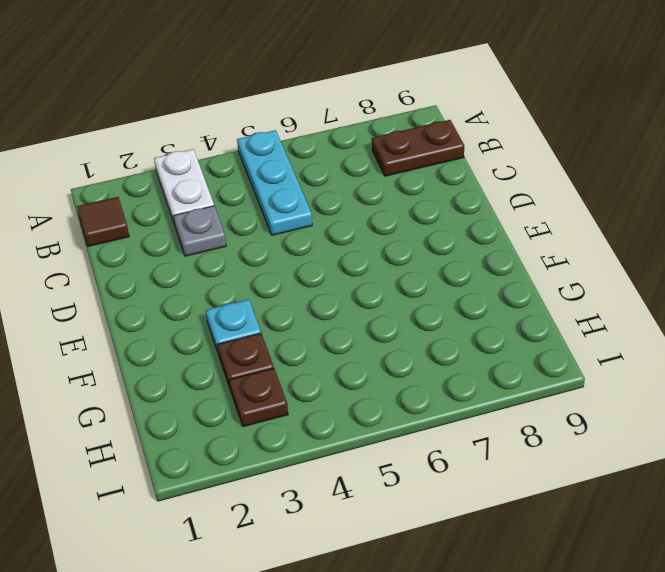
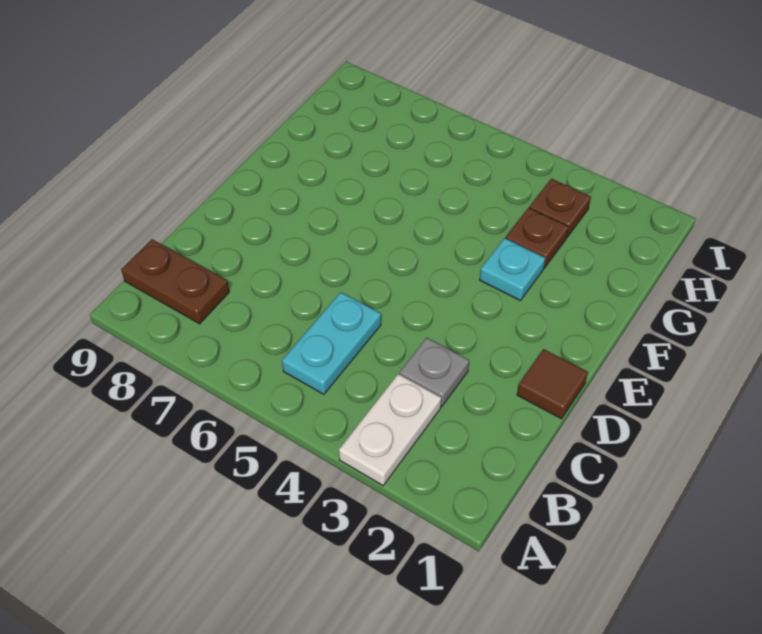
cyan plate A5:C5 level 1 -> cyan plate B5:C5 level 1
brown tile B1 level 1 -> brown tile D1 level 1

